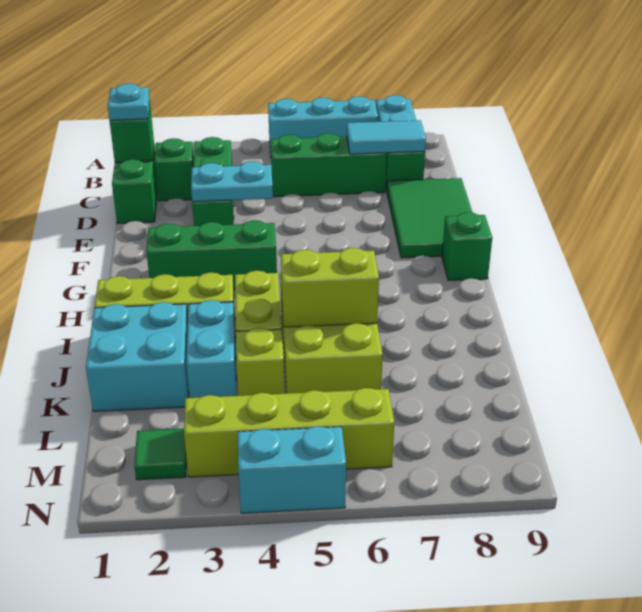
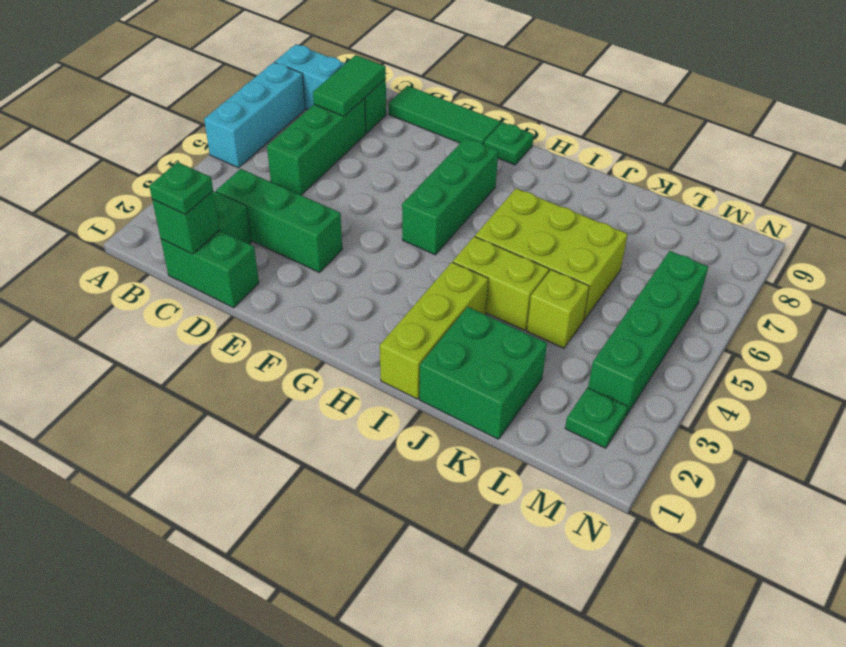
cyan plate C1 level 3 -> green plate C1 level 3
cyan tile C7:C8 level 2 -> green tile C7:C8 level 2
green tile D8:F9 level 1 -> green tile D9:F9 level 1
cyan plate E3:E4 level 2 -> none
green brick G2:G4 level 1 -> green brick G5:G7 level 1
green brick G9 level 1 -> green plate G9 level 1
cyan brick J1:K2 level 1 -> green brick J1:K2 level 1
cyan brick J3:K3 level 1 -> none
lime brick J5:J6 level 2 -> none
green tile M2 level 1 -> green plate M2 level 1
lime brick M3:M6 level 1 -> green brick M3:M6 level 1
cyan brick N4:N5 level 1 -> none

